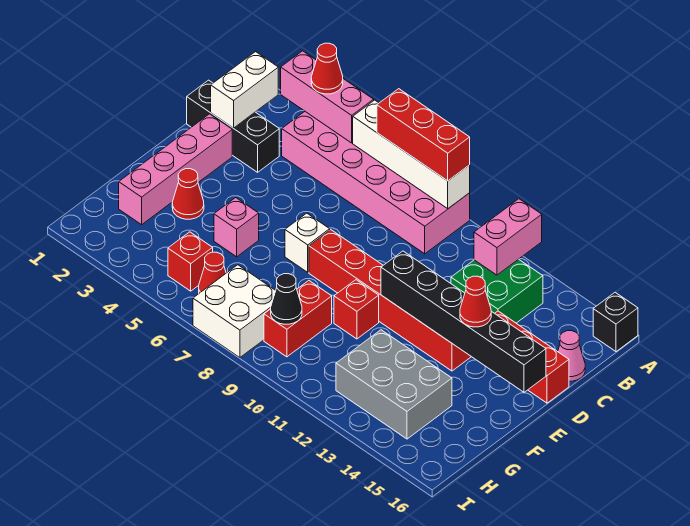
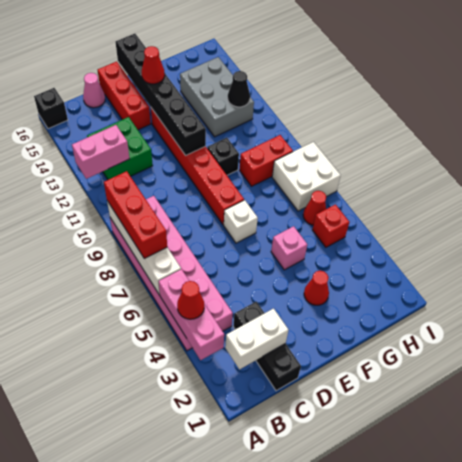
pink brick D2:G2 level 1 -> none
red brick F10 level 1 -> black brick F10 level 1
black cone H9 level 2 -> black cone H12 level 2

